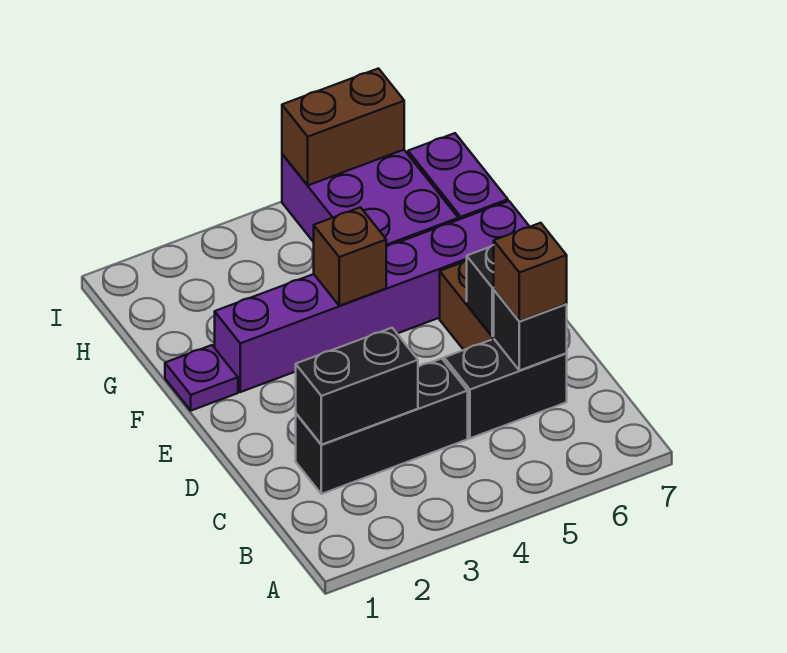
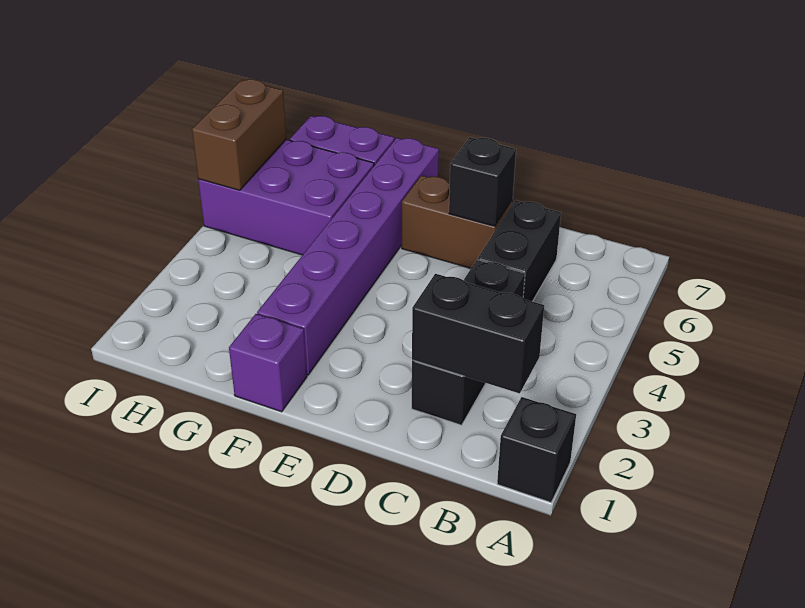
black brick C2:C3 level 2 -> black brick B2:C2 level 2
black brick C6 level 2 -> black brick A1 level 1
brown brick C6 level 3 -> none
purple plate F1 level 1 -> purple brick F1 level 1
brown brick F4 level 2 -> none

